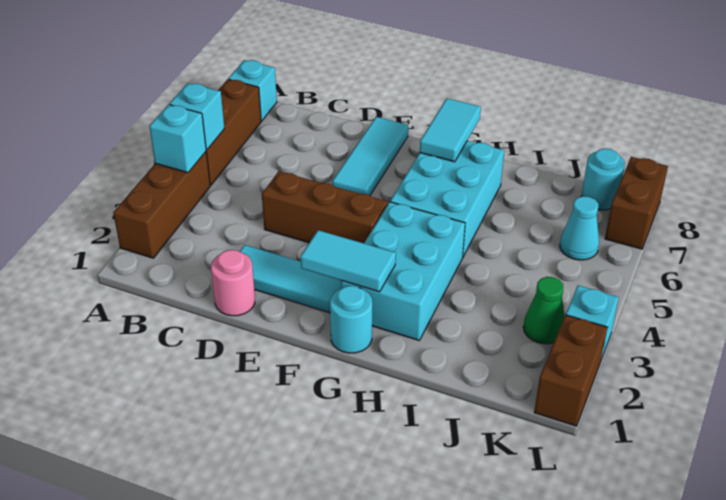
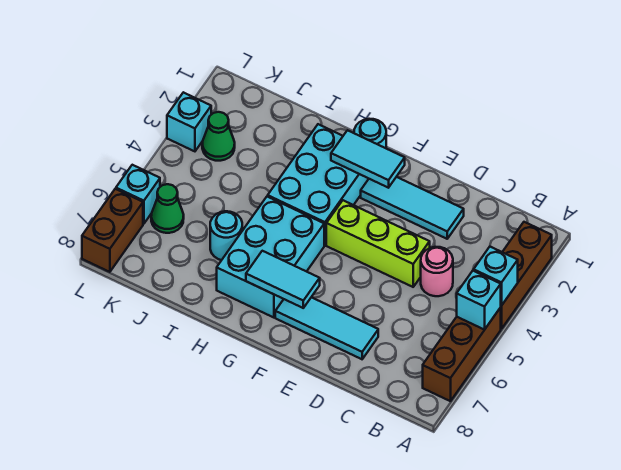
cyan brick A8 level 1 -> cyan brick L6 level 1
pink round brick D1 level 1 -> pink round brick C4 level 1
brown brick D4:F4 level 1 -> lime brick D4:F4 level 1
cyan tile E6:E8 level 1 -> cyan tile D7:F7 level 1
cyan tile G7:G8 level 2 -> cyan tile F7:G7 level 2
cyan cone K6 level 1 -> green cone K6 level 1
cyan round brick K8 level 1 -> cyan round brick I6 level 1
brown brick L1:L2 level 1 -> none

